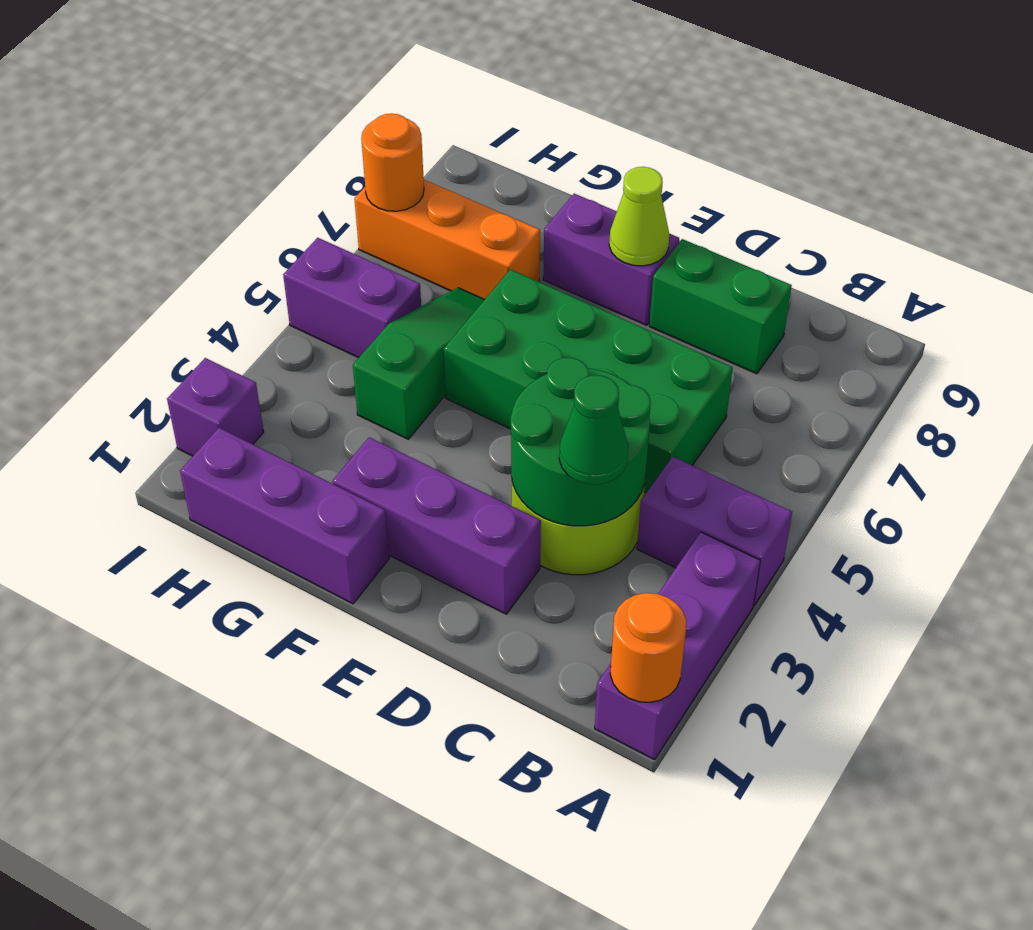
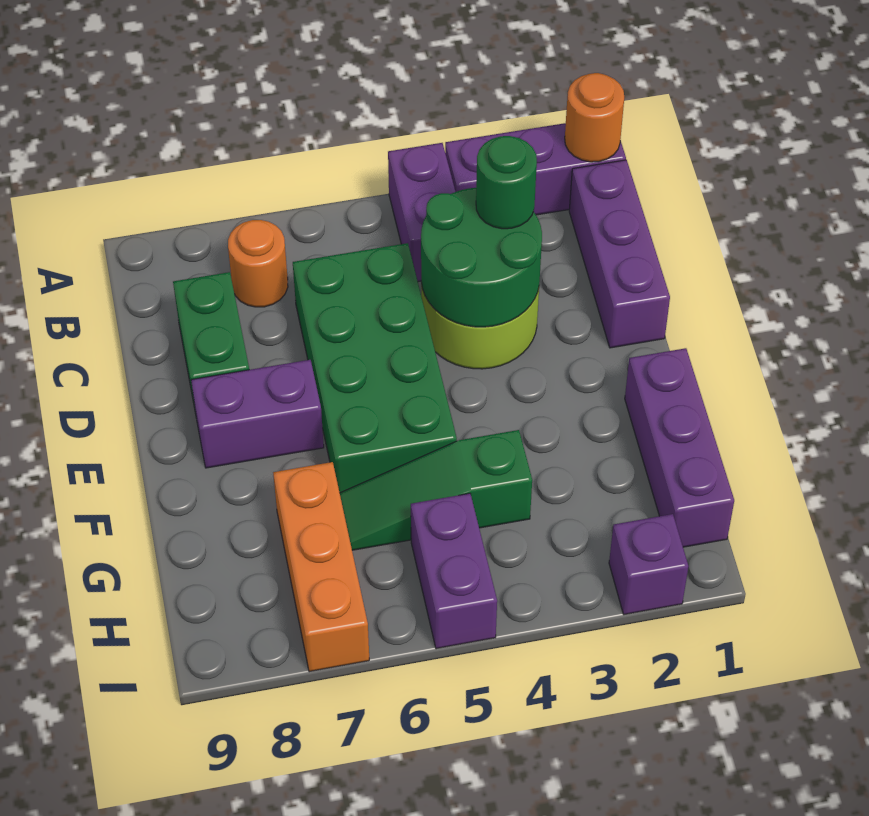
green cone C3 level 3 -> green round brick C3 level 3
purple brick D2:F2 level 1 -> purple brick B1:D1 level 1
purple brick E8:F8 level 1 -> purple brick E7:E8 level 1
lime cone E8 level 2 -> none
orange round brick I7 level 2 -> orange round brick B7 level 1

